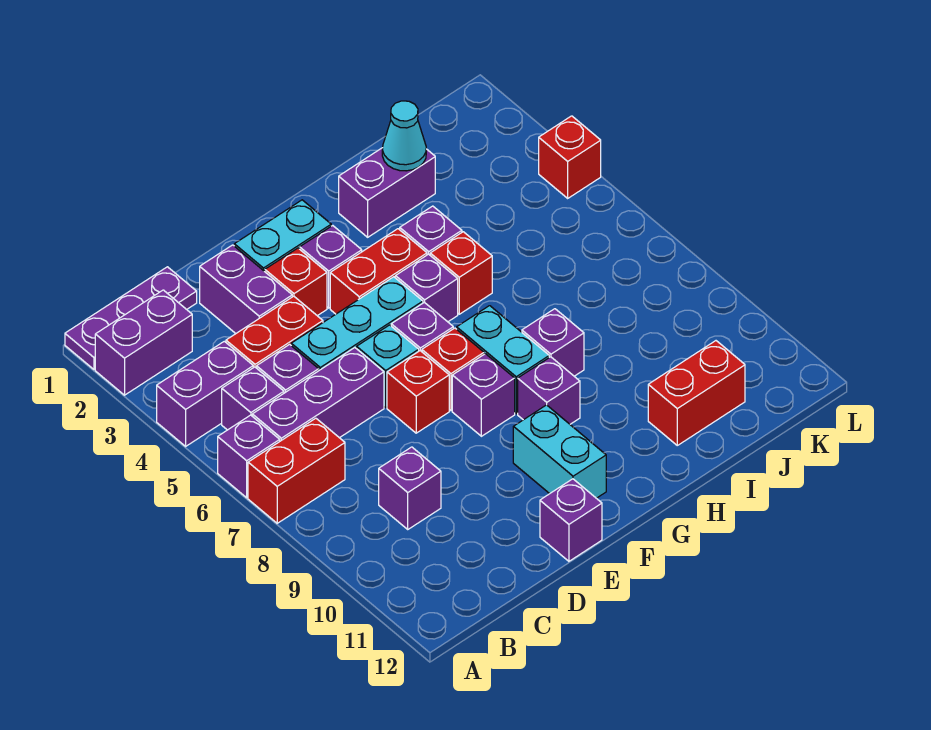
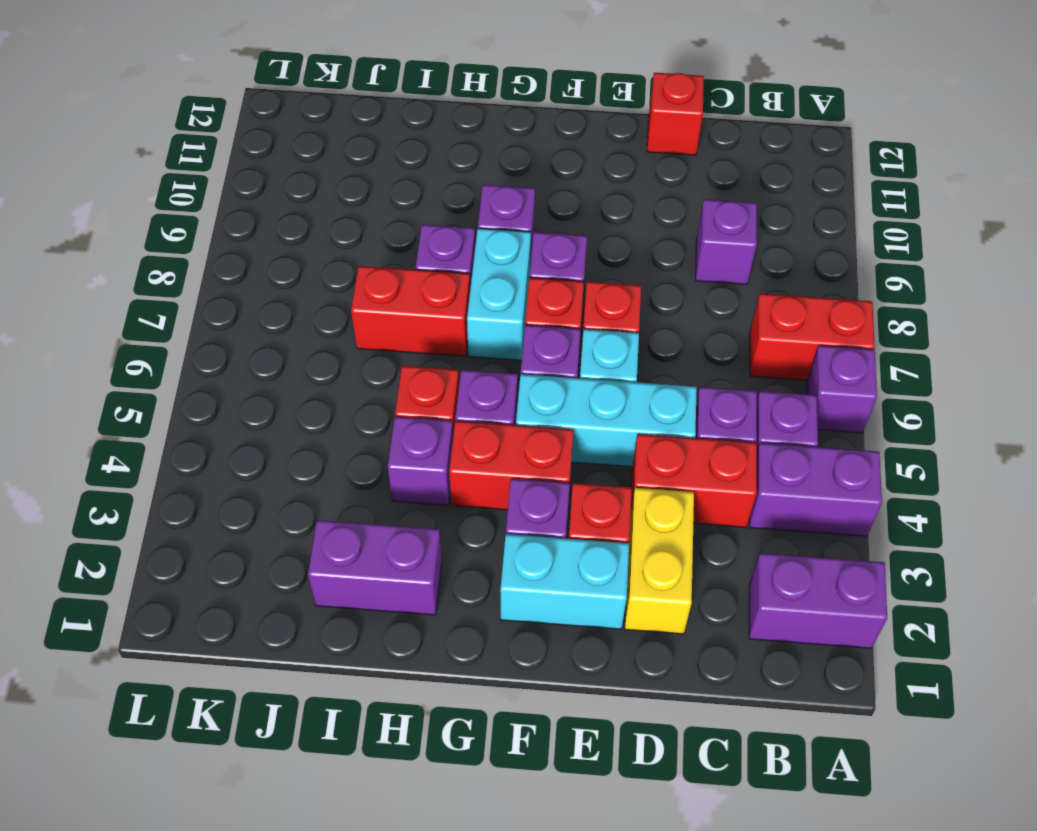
purple plate A1:C1 level 1 -> none
purple brick B6:D6 level 1 -> none
purple brick D2:D3 level 1 -> yellow brick D2:D3 level 1
purple brick E12 level 1 -> none
cyan brick F10:F11 level 1 -> none
cyan cone I2 level 2 -> none
red brick I11:J11 level 1 -> red brick H7:I7 level 1
red brick L4 level 1 -> red brick D12 level 1

